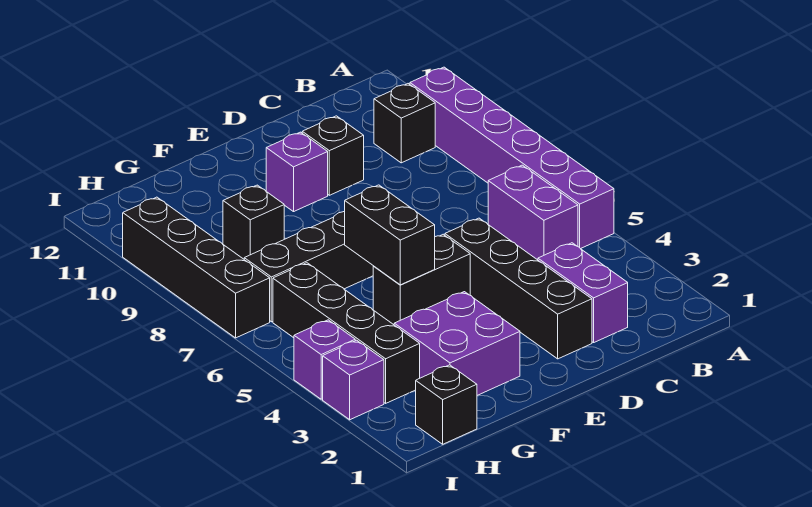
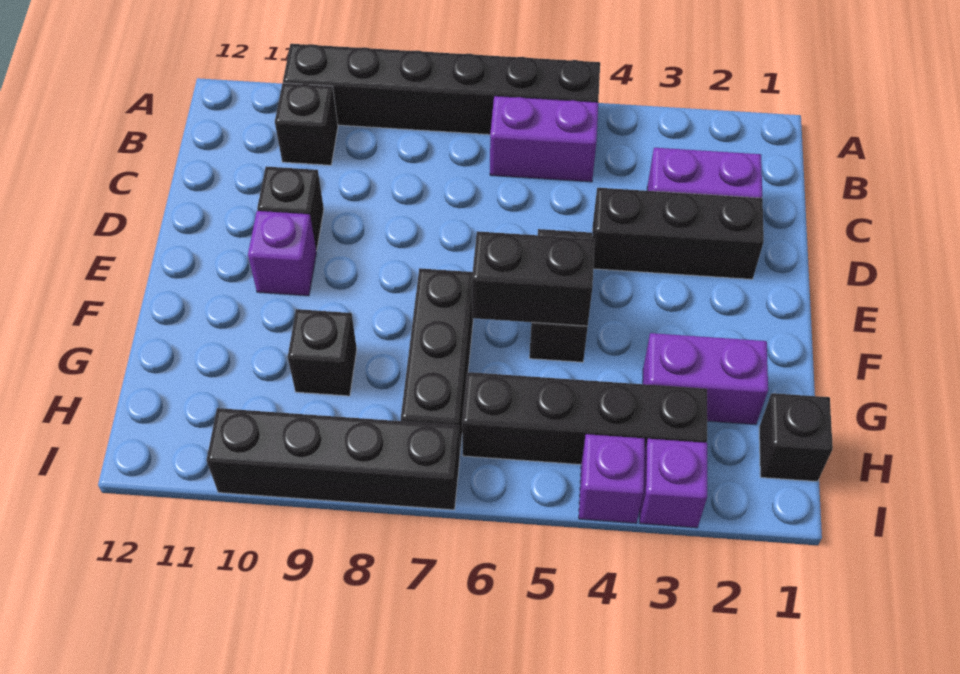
purple brick A5:A10 level 1 -> black brick A5:A10 level 1
black brick D2:D5 level 1 -> black brick D2:D4 level 1
purple brick F2:G3 level 1 -> purple brick G2:G3 level 1

